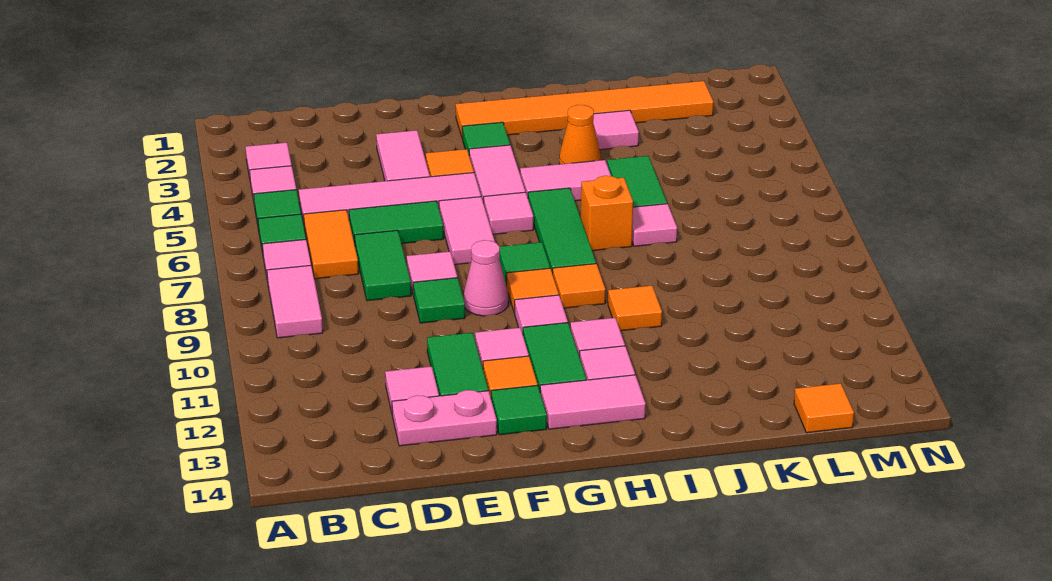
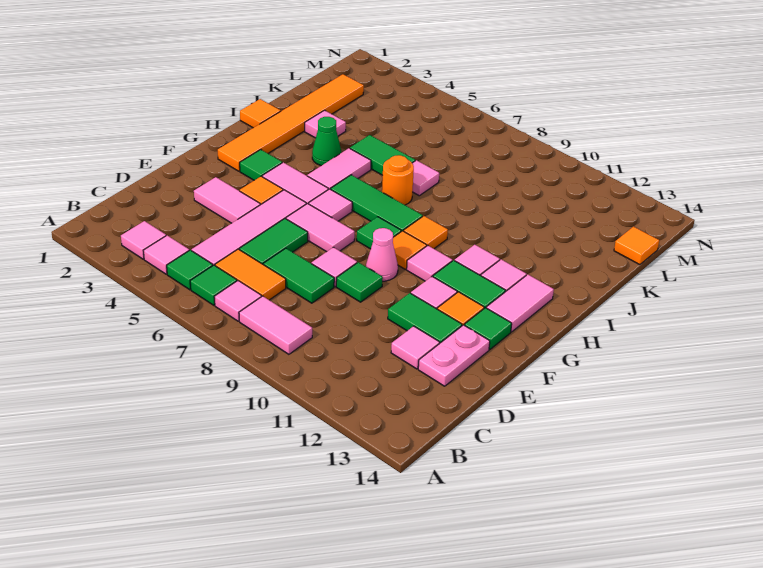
orange cone I4 level 1 -> green cone I4 level 1
orange brick I7 level 1 -> orange round brick I7 level 1
orange tile I10 level 1 -> orange tile I1 level 1

